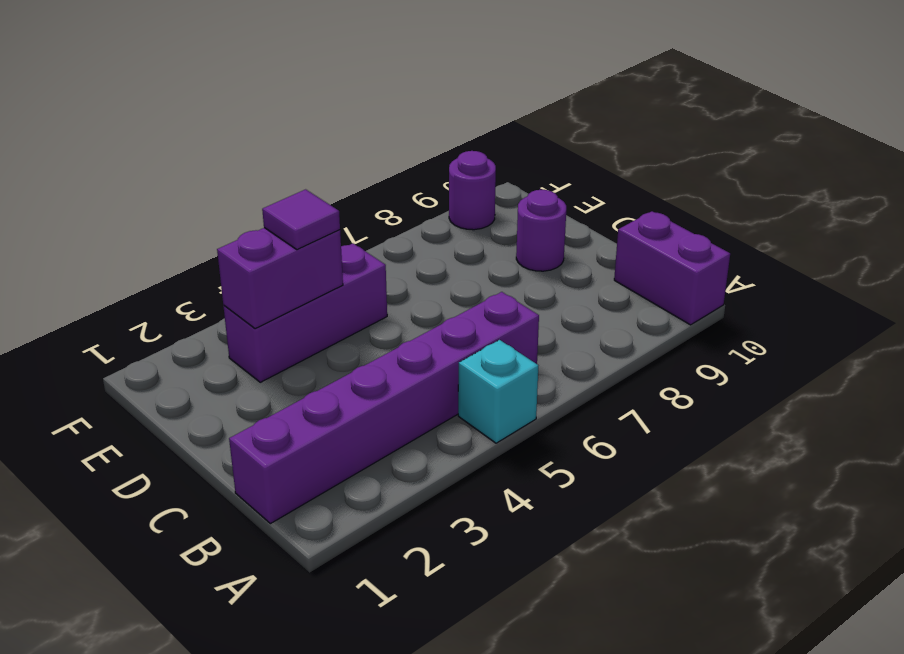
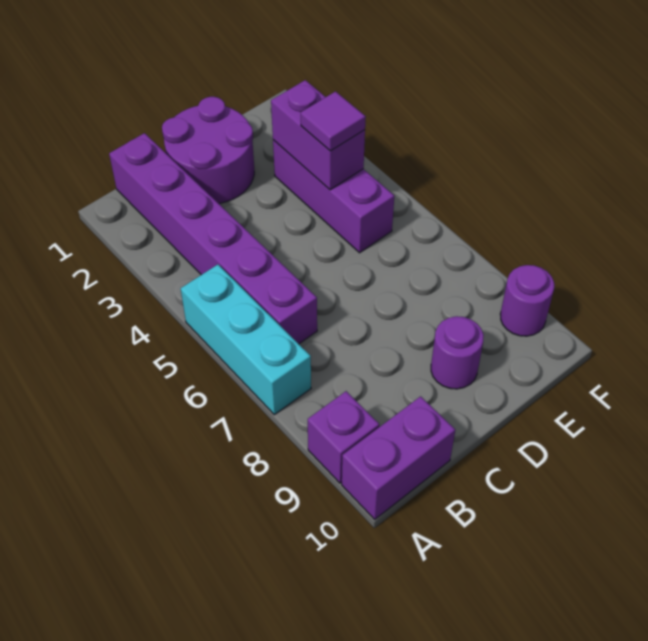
cyan brick A5 level 1 -> cyan brick A5:A7 level 1
none -> purple brick A9 level 1
none -> purple round brick C1:D2 level 1

